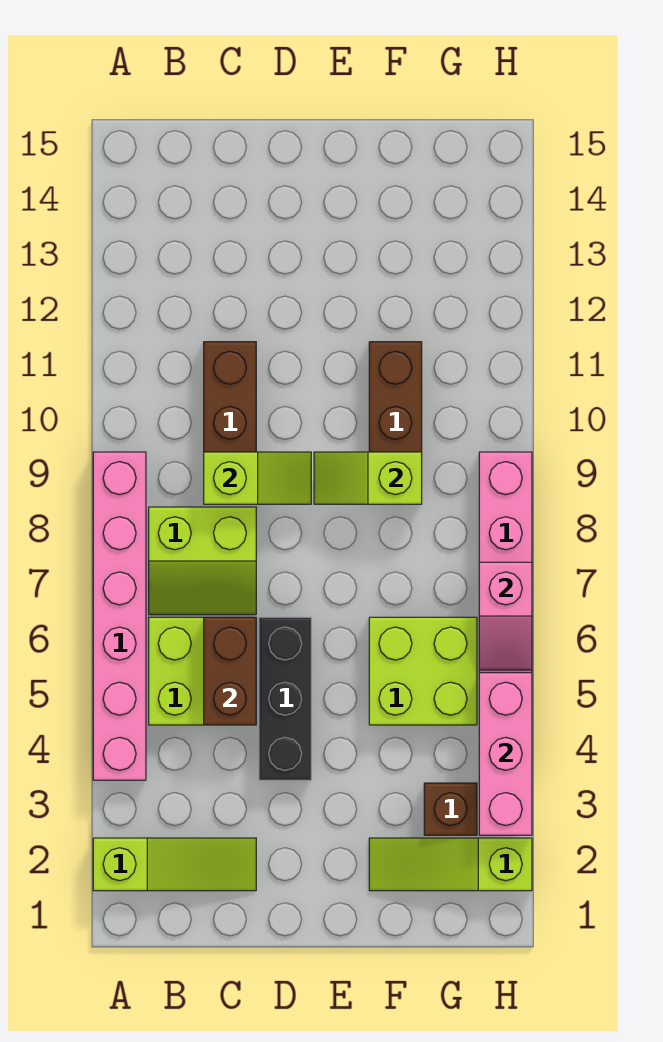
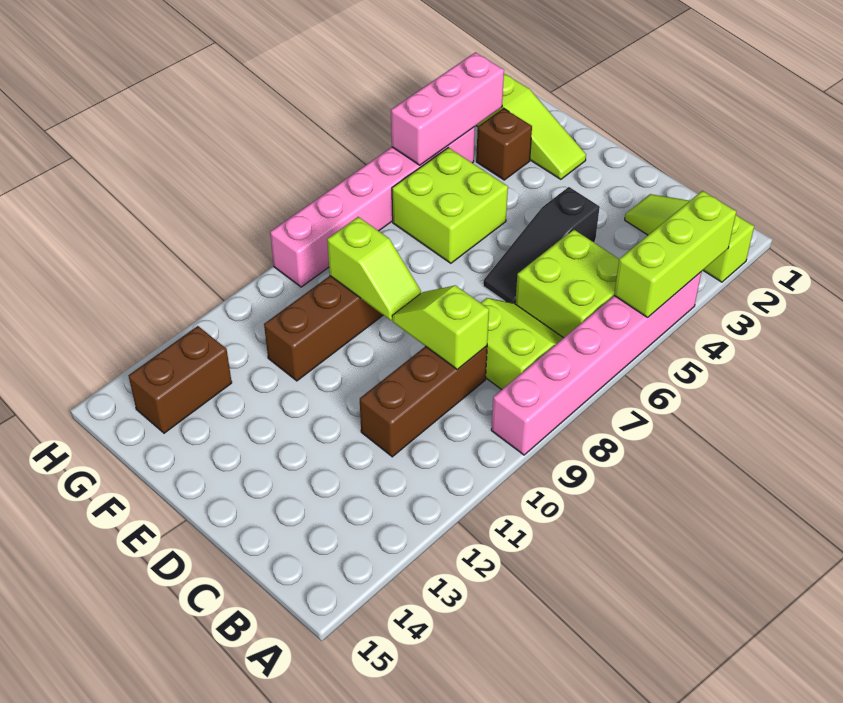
none -> lime brick A3:A5 level 2
brown brick C5:C6 level 2 -> brown brick G13:G14 level 1
black brick D4:D6 level 1 -> black slope D4:D6 level 1 top 4
pink slope H6:H7 level 2 top 7 -> none

